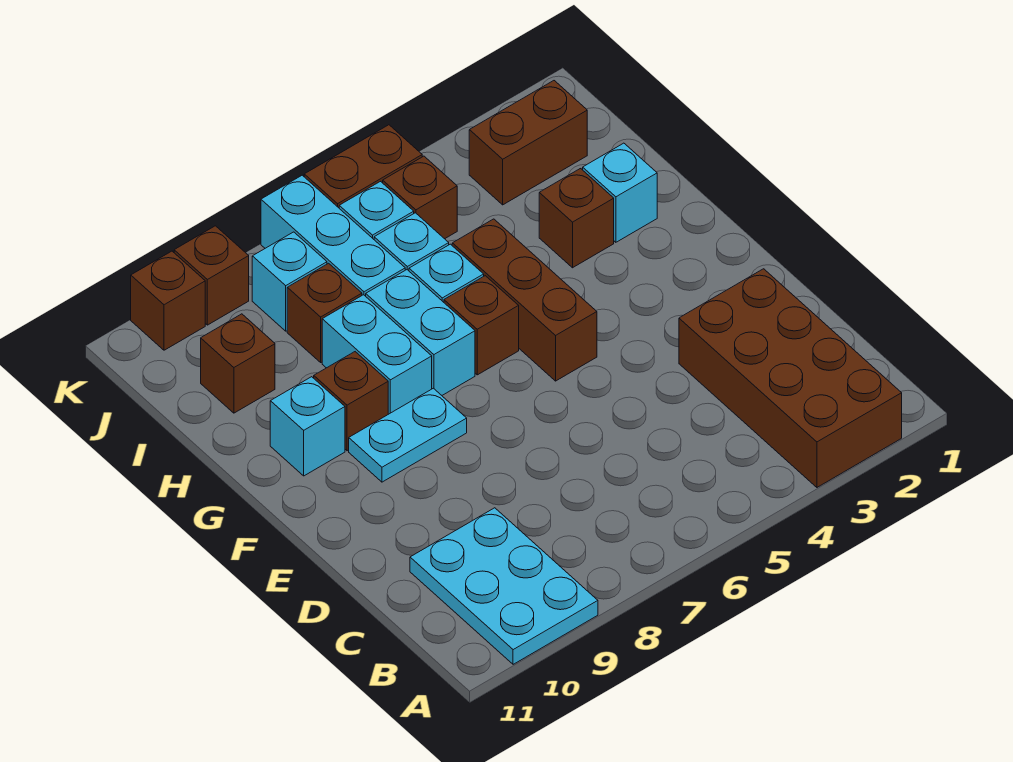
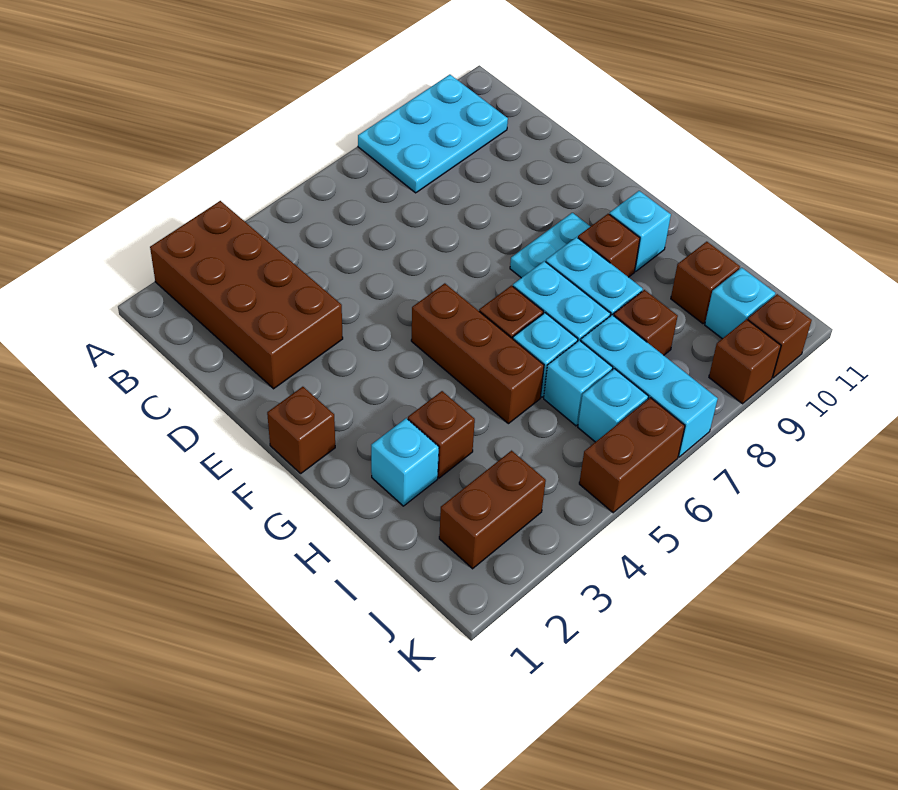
cyan plate A9:C10 level 1 -> cyan plate A8:B10 level 1
brown brick J5 level 1 -> brown brick F1 level 1
cyan brick J8 level 1 -> cyan brick J10 level 1

